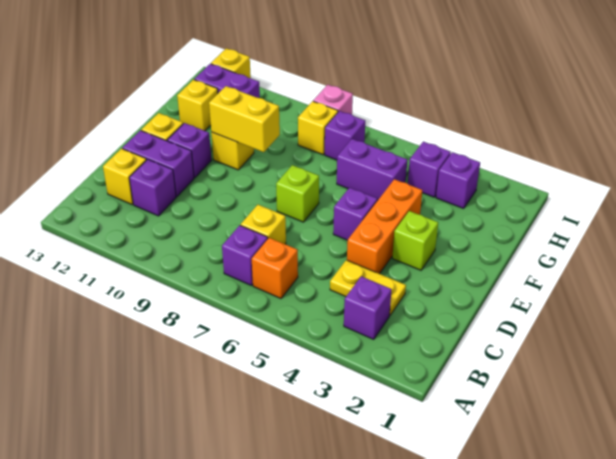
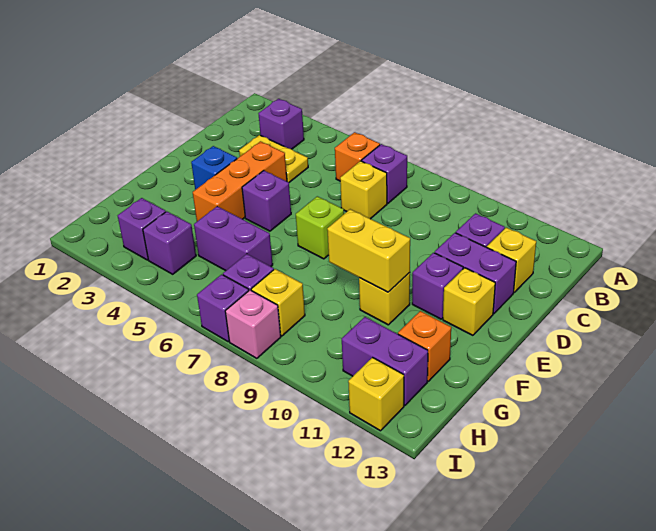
lime brick E3 level 1 -> blue brick E3 level 1
yellow brick G12 level 1 -> orange brick G12 level 1
none -> purple brick I7 level 1

